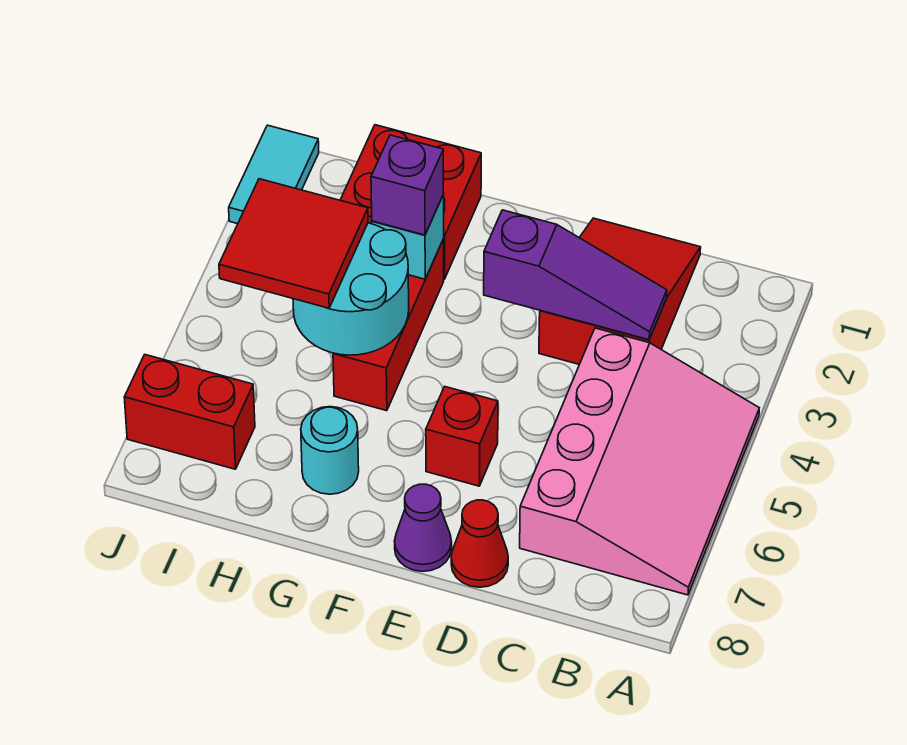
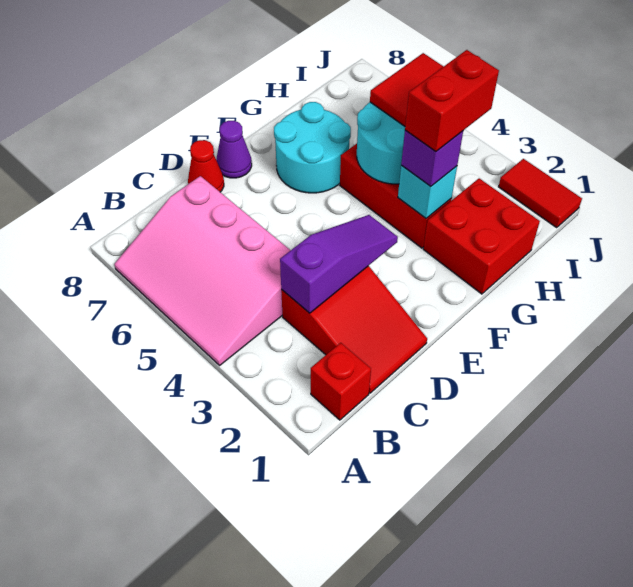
purple slope C3:E3 level 2 top E -> purple slope C3:E3 level 2 top C
red brick E6 level 1 -> red brick B1 level 1
cyan round brick G7 level 1 -> cyan round brick F6:G7 level 1
red brick I7:J7 level 1 -> red brick G3:H3 level 4
cyan tile J1:J2 level 1 -> red tile J1:J2 level 1

